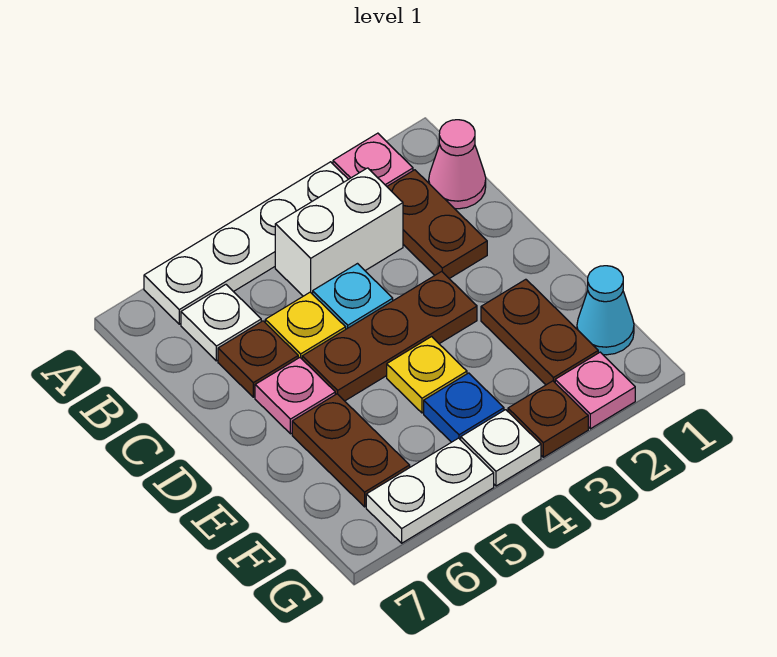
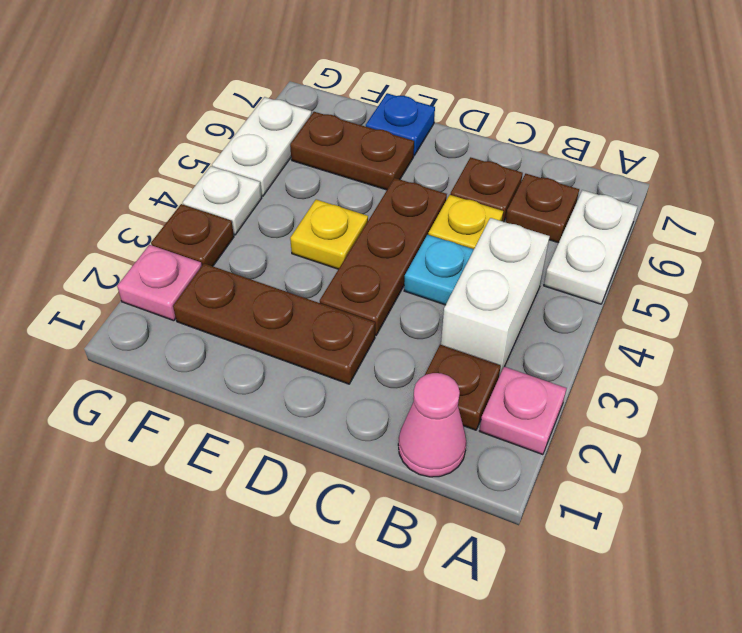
white plate A3:A6 level 1 -> white plate A5:A6 level 1
brown plate B2:C2 level 1 -> brown plate B2 level 1
white plate B6 level 1 -> brown plate B6 level 1
pink plate D6 level 1 -> none
brown plate E2:F2 level 1 -> brown plate D2:F2 level 1
cyan cone F1 level 1 -> none
blue plate F4 level 1 -> blue plate E7 level 1

